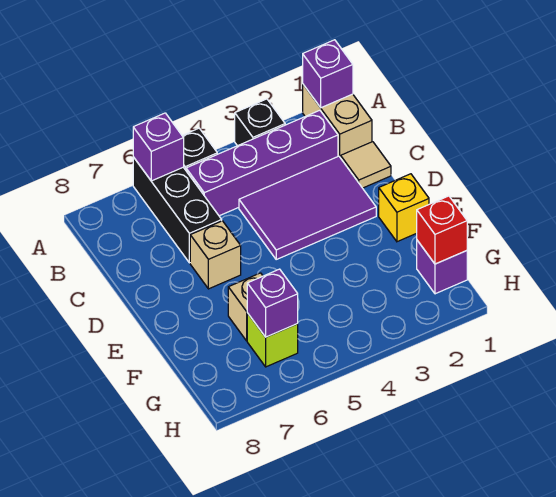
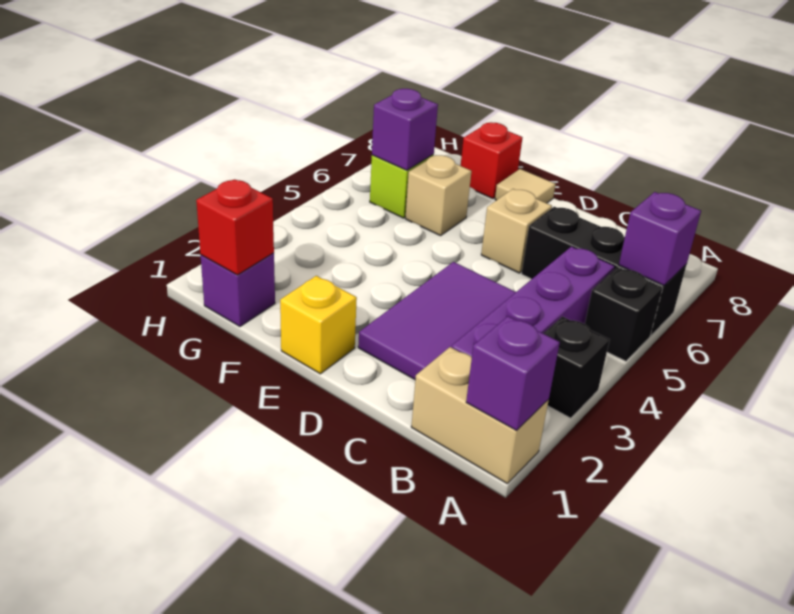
tan tile C1 level 1 -> tan tile E8 level 1
none -> red brick F8 level 1

